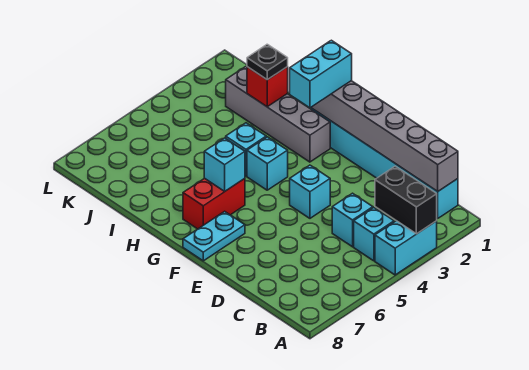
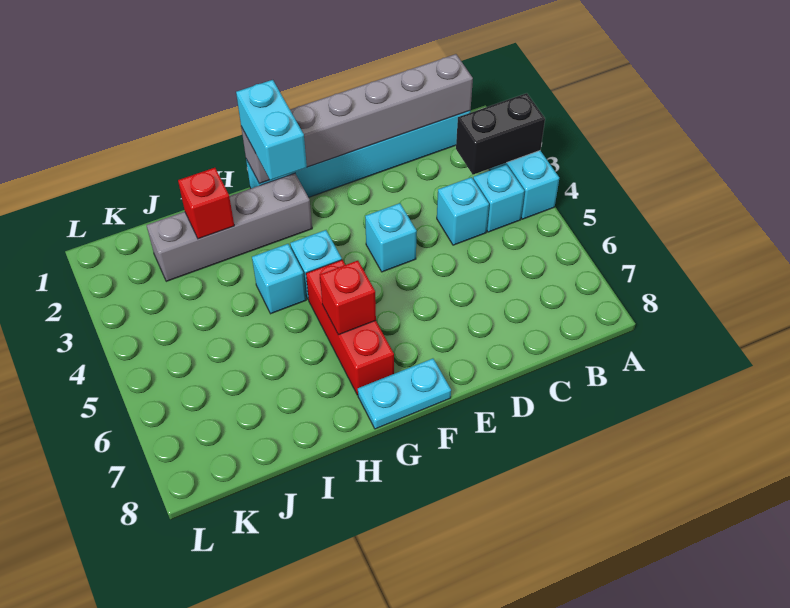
cyan plate F7:F8 level 1 -> cyan plate F8:G8 level 1
red brick G6:G7 level 1 -> red brick G5:G7 level 1
cyan brick G6 level 2 -> red brick G6 level 2
black plate I2 level 3 -> none

